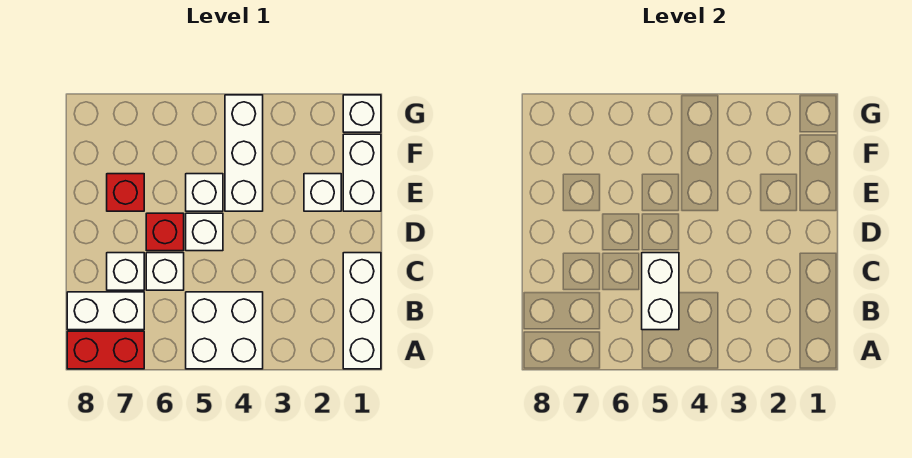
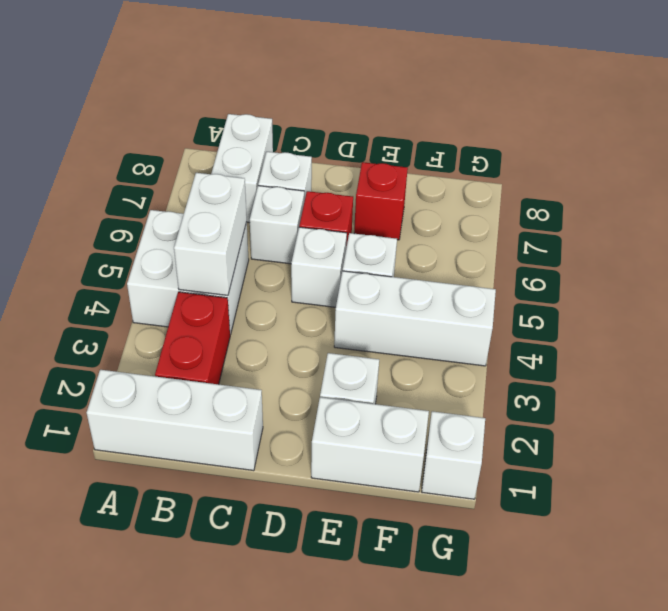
red brick A7:A8 level 1 -> red brick B2:B3 level 1
white brick B5:C5 level 2 -> white brick B4:B5 level 2

